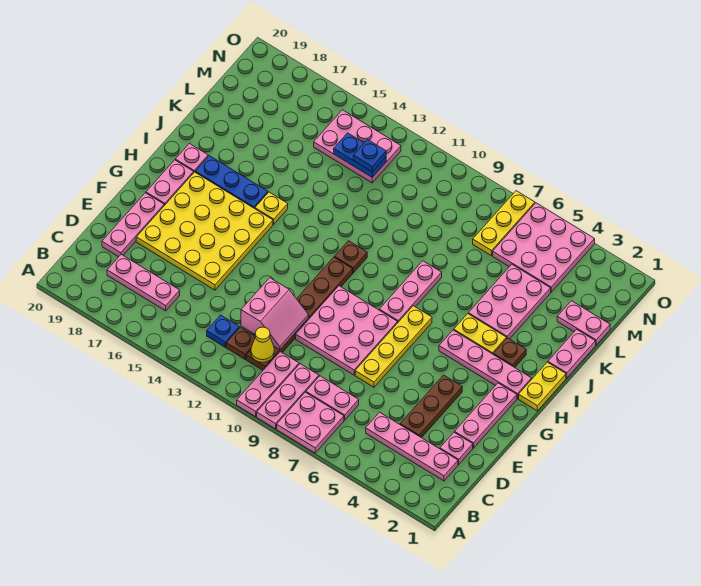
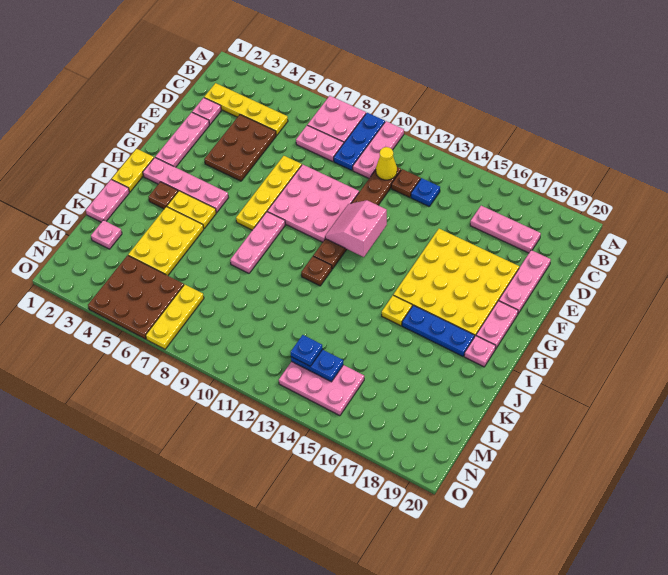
pink plate A9:C9 level 1 -> blue plate A9:C9 level 1
pink plate C2:C5 level 1 -> yellow plate C2:C5 level 1
brown plate D4:F4 level 1 -> brown plate D4:F5 level 1
pink slope D11:E12 level 2 top 12 -> pink slope F11:G12 level 2 top 12
pink plate J4:L5 level 1 -> yellow plate J4:L5 level 1
pink plate L1:L2 level 1 -> pink plate L2 level 1
pink plate M4:O6 level 1 -> brown plate M4:O6 level 1

